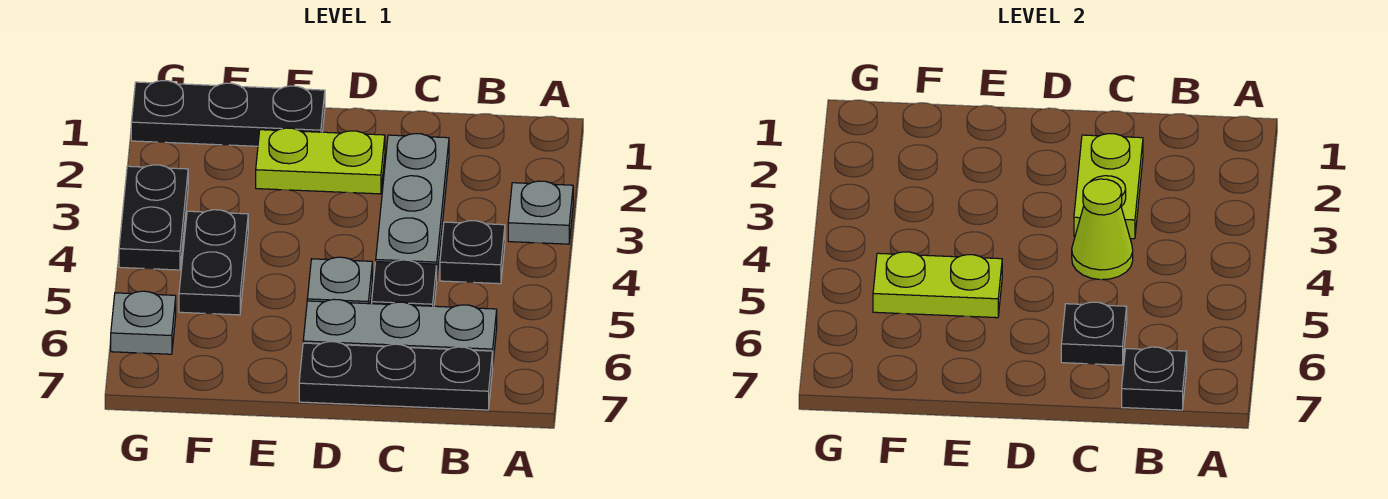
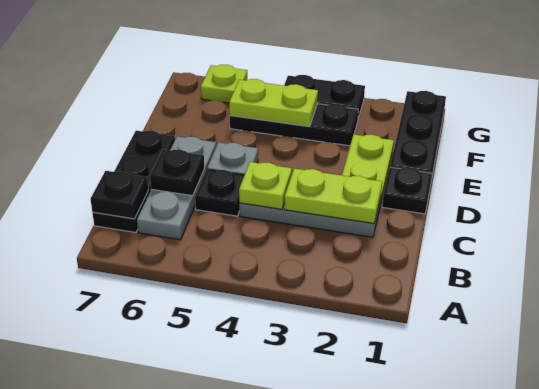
grey plate A3 level 1 -> none
black plate B4 level 1 -> black plate D1 level 1
lime cone C4 level 2 -> lime plate C4 level 2
lime plate E5:F5 level 2 -> lime plate F4:F5 level 2
black plate F4:F5 level 1 -> black plate F3:F5 level 1
grey plate G6 level 1 -> lime plate G6 level 1

